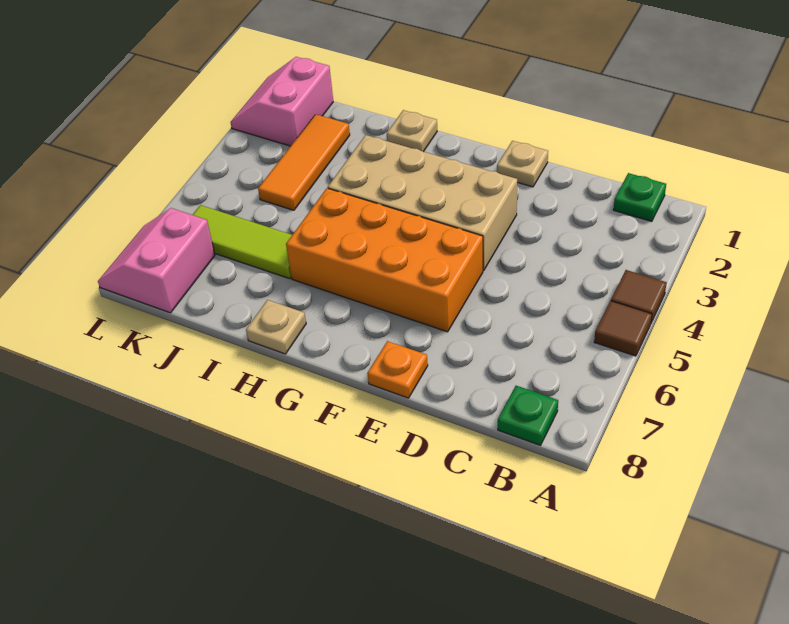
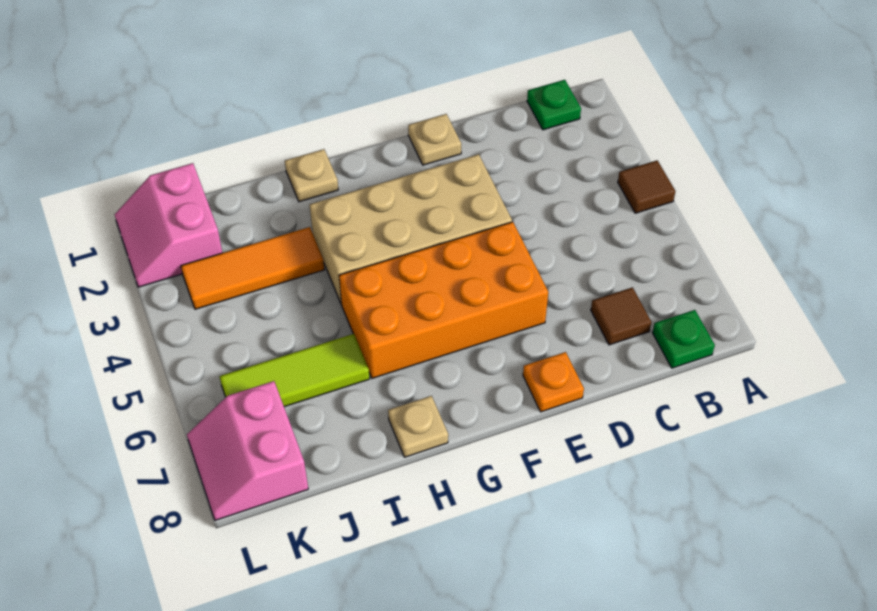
brown tile A5 level 1 -> brown tile C7 level 1
orange tile J2:J4 level 1 -> orange tile I3:K3 level 1

